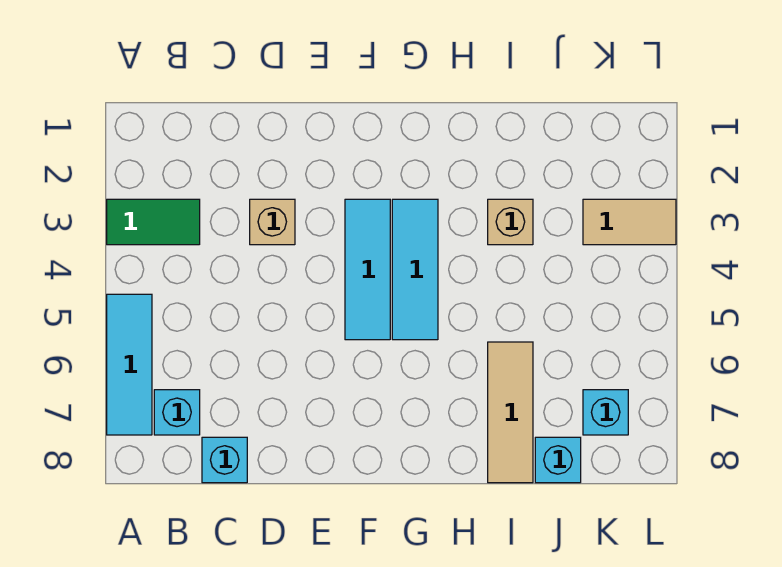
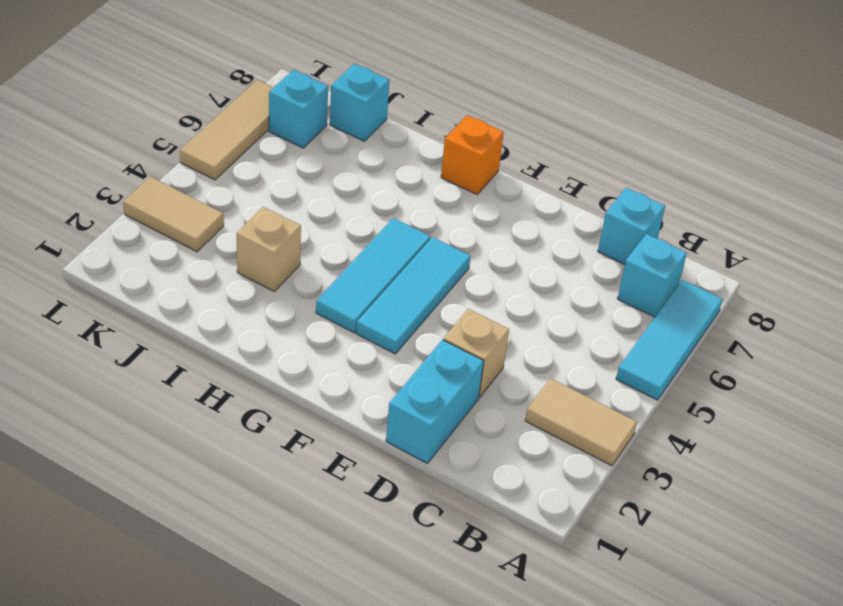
green tile A3:B3 level 1 -> tan tile A3:B3 level 1
none -> cyan brick D1:D2 level 1
none -> orange brick G8 level 1
tan tile I6:I8 level 1 -> tan tile L5:L7 level 1

